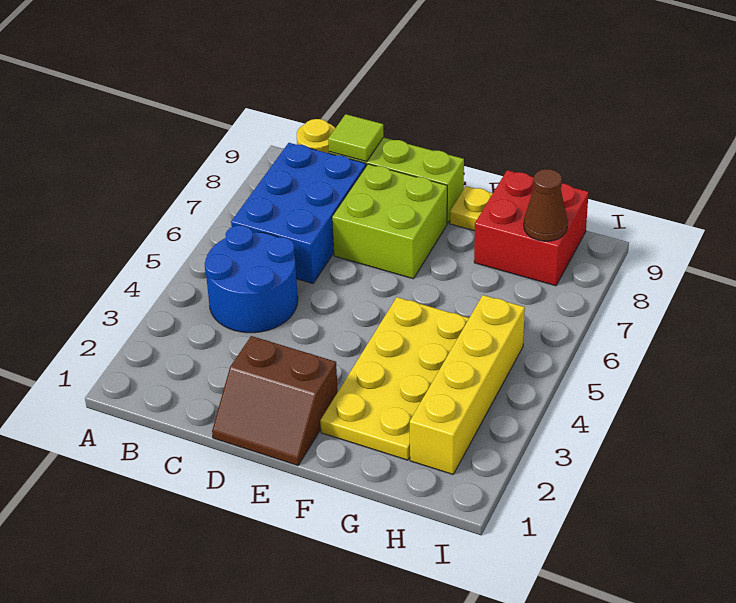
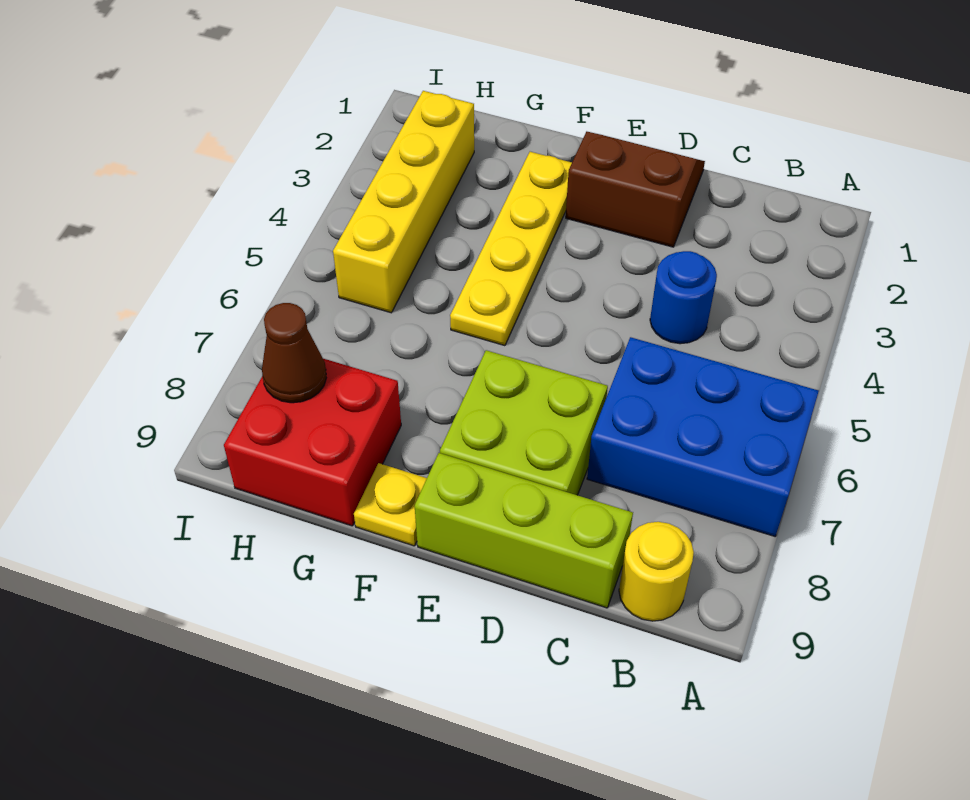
blue round brick B4:C5 level 1 -> blue round brick C4 level 1
blue brick B6:C8 level 1 -> blue brick A6:C7 level 1
lime tile C9 level 2 -> none
yellow plate F2:G5 level 1 -> yellow plate F2:F5 level 1

